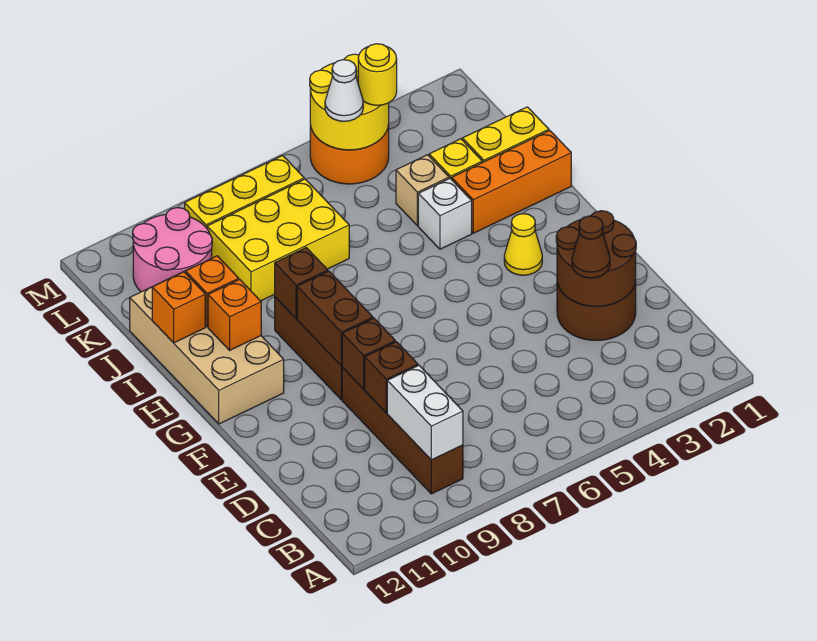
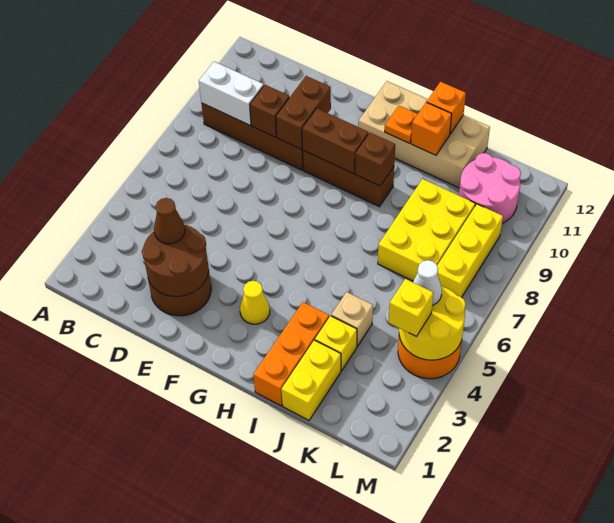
brown brick E9 level 2 -> brown brick E9:E10 level 2
orange brick H11 level 2 -> orange plate H11 level 2
white brick I4 level 1 -> none
yellow round brick L4 level 3 -> yellow brick L4 level 3

